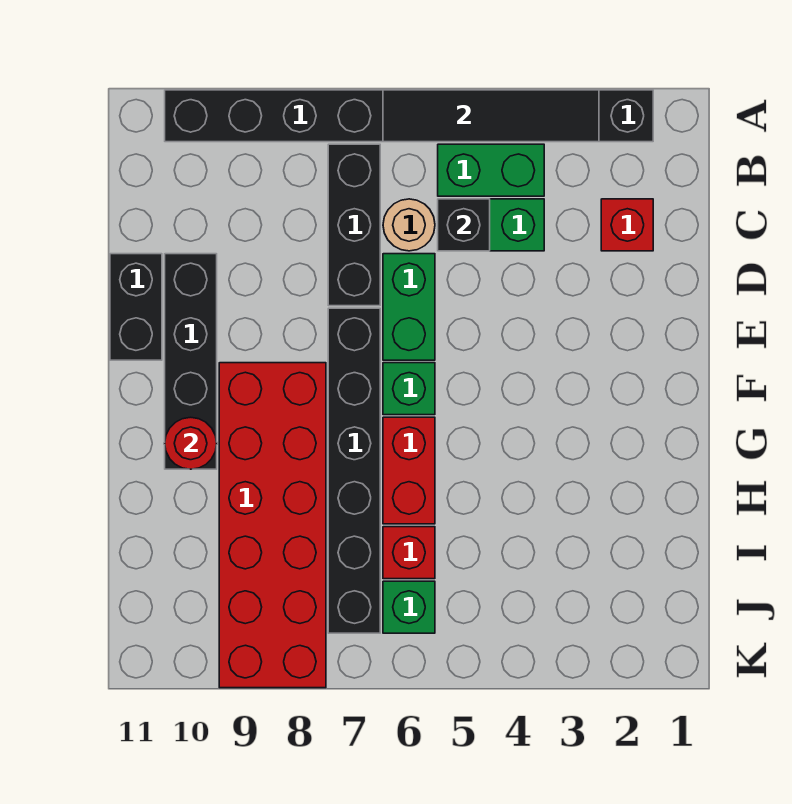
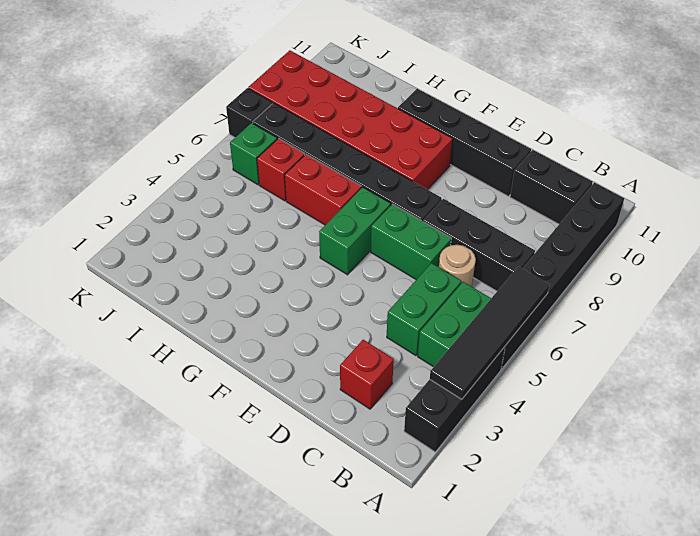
black brick C5 level 2 -> black brick K7 level 1
black brick D11:E11 level 1 -> black brick B10:C10 level 1
green brick F6 level 1 -> green brick F5:F6 level 1
red round brick G10 level 2 -> none

